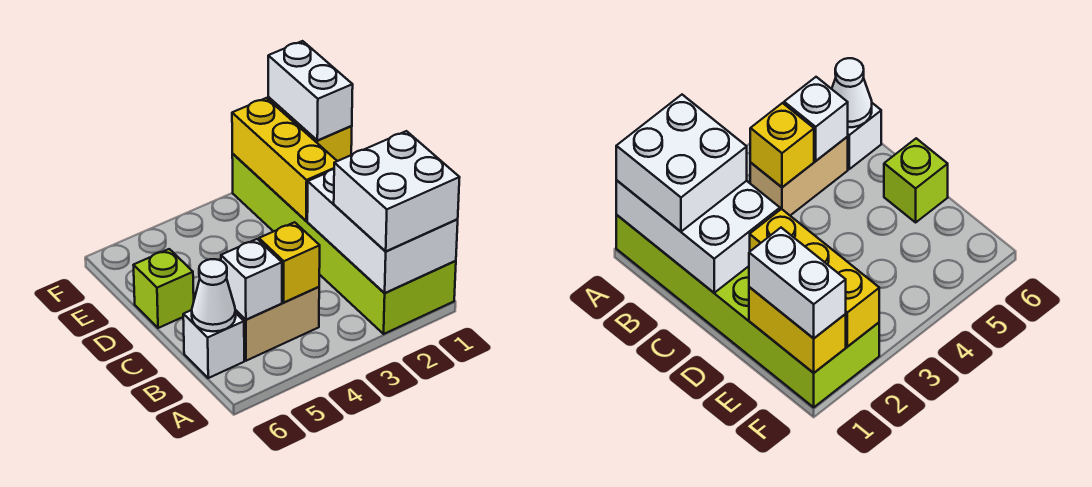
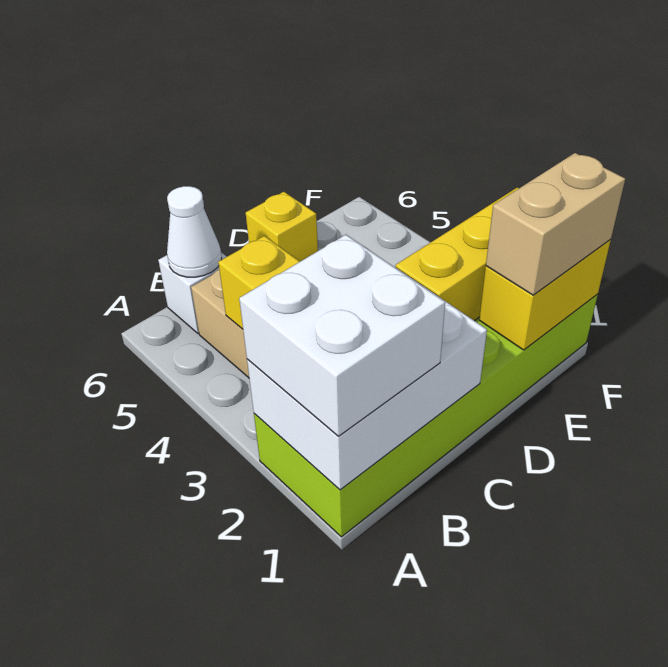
white brick B5 level 2 -> none
lime brick D6 level 1 -> yellow brick D6 level 1
white brick E1:F1 level 3 -> tan brick E1:F1 level 3

